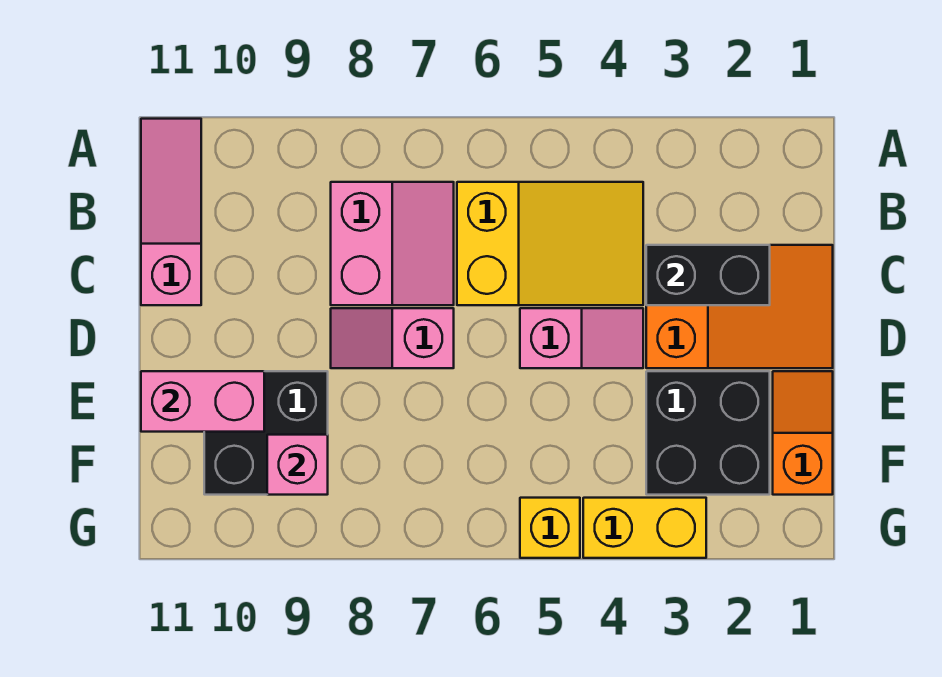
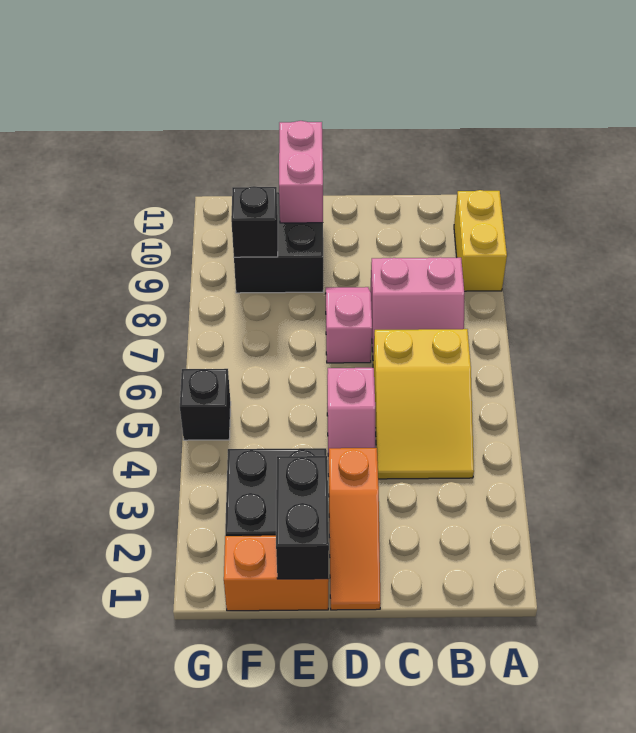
pink slope A11:C11 level 1 top C -> none
orange slope C1:D3 level 1 top 3 -> orange slope D1:D3 level 1 top 3
black brick C2:C3 level 2 -> black brick E1:E2 level 2
orange slope E1:F1 level 1 top F -> orange brick E1:F1 level 1
pink brick F9 level 2 -> black brick F9 level 2
yellow brick G3:G4 level 1 -> yellow brick A9:A10 level 1
yellow brick G5 level 1 -> black brick G5 level 1

